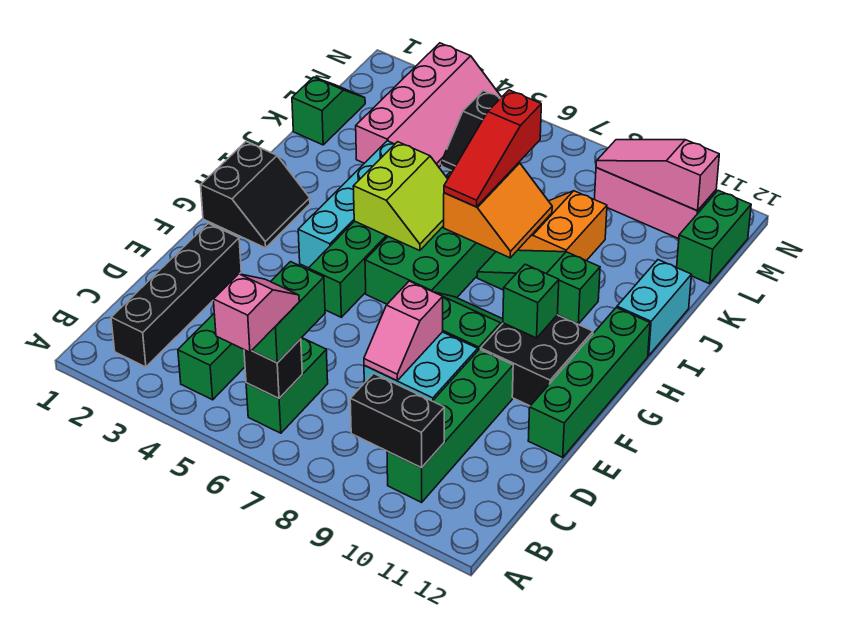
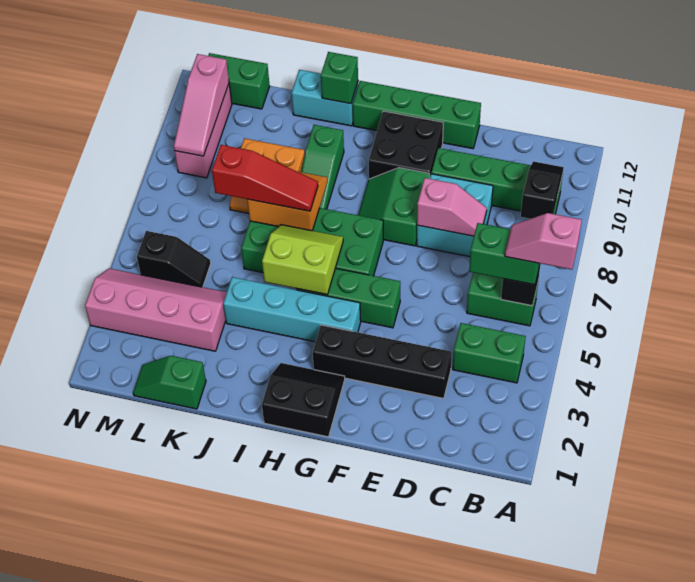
black brick B2:E2 level 1 -> black brick D3:G3 level 1
black brick B9:B10 level 2 -> black slope B9:B10 level 2 top 9
green brick G10 level 2 -> green brick I12 level 2

